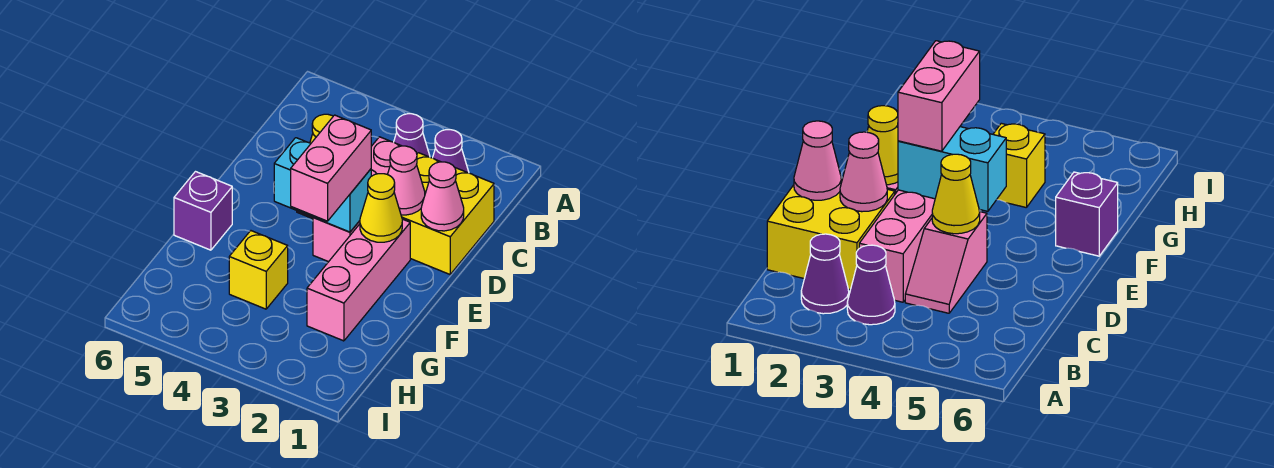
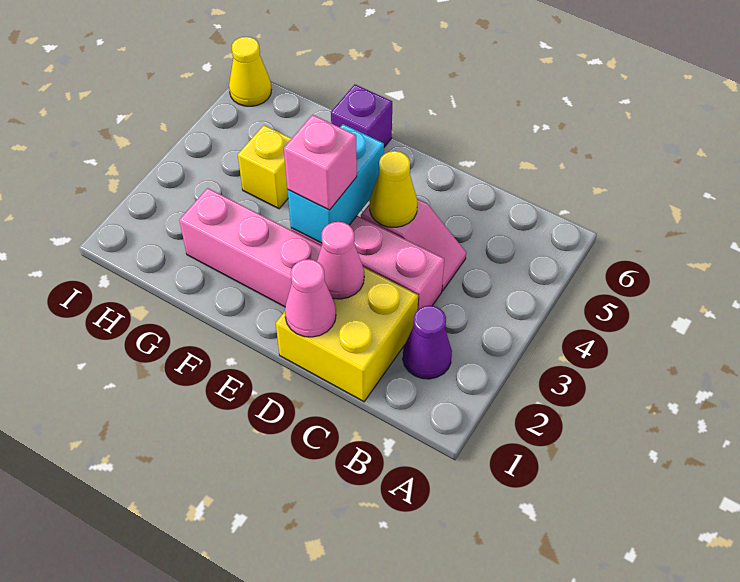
purple cone B3 level 1 -> none
yellow cone E2 level 2 -> yellow cone I6 level 1
pink brick E3:F3 level 3 -> pink brick E3 level 3

